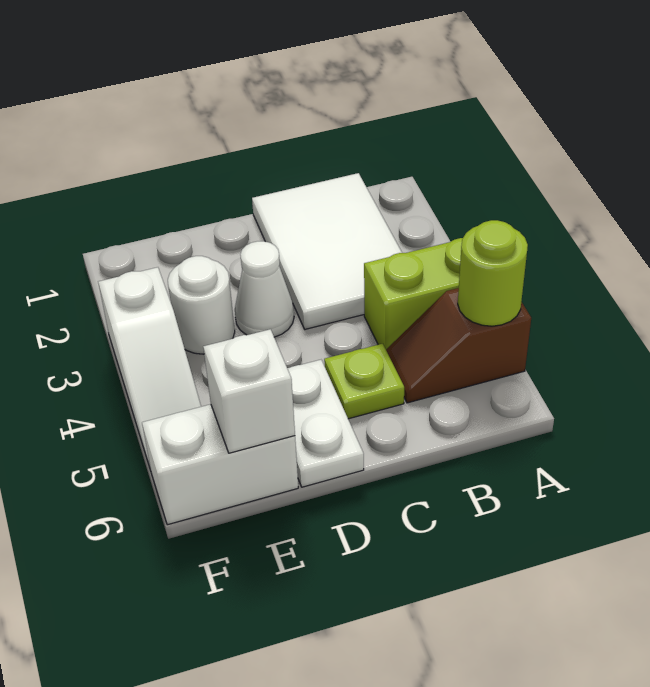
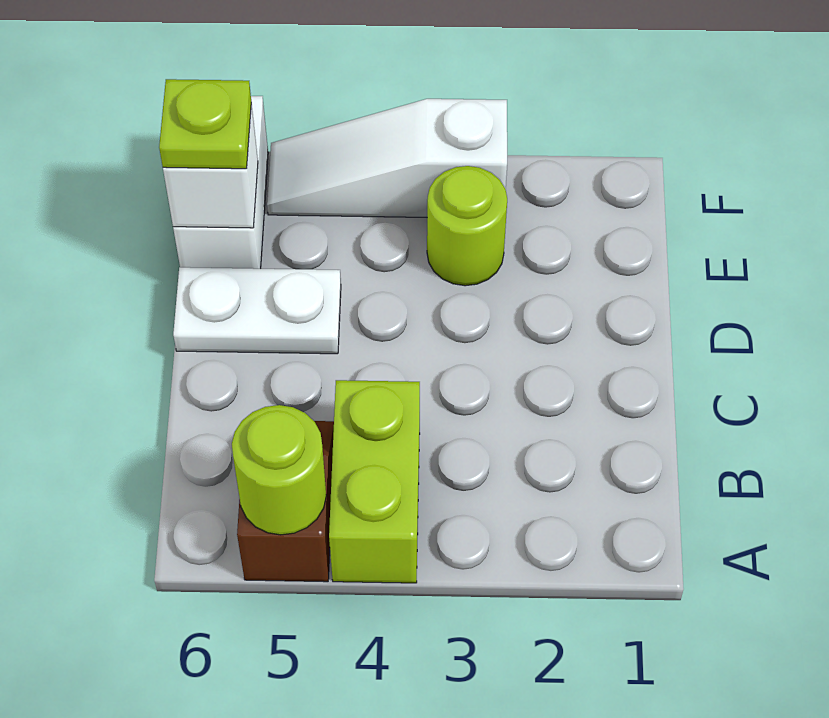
white tile B1:C3 level 1 -> none
lime plate C5 level 1 -> lime plate E6 level 3
white cone D3 level 1 -> none
white round brick E3 level 1 -> lime round brick E3 level 1

